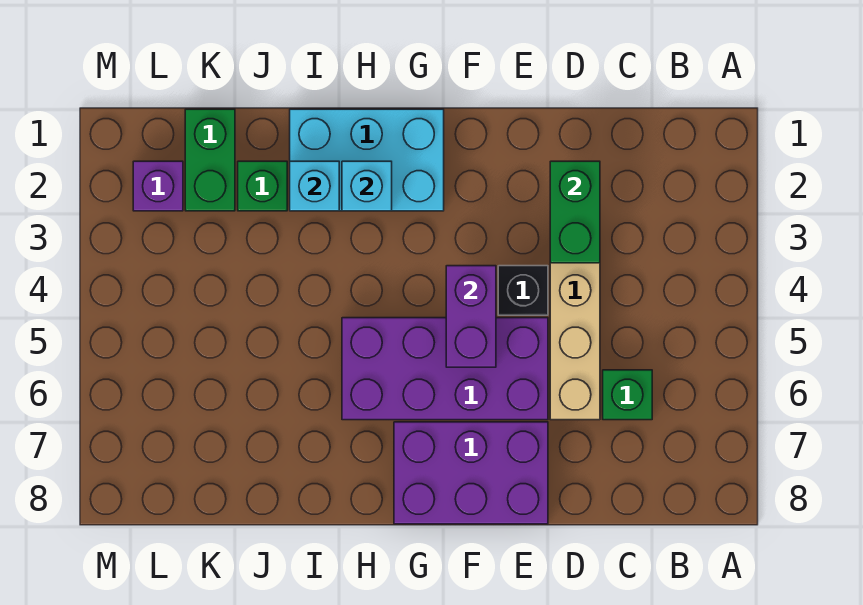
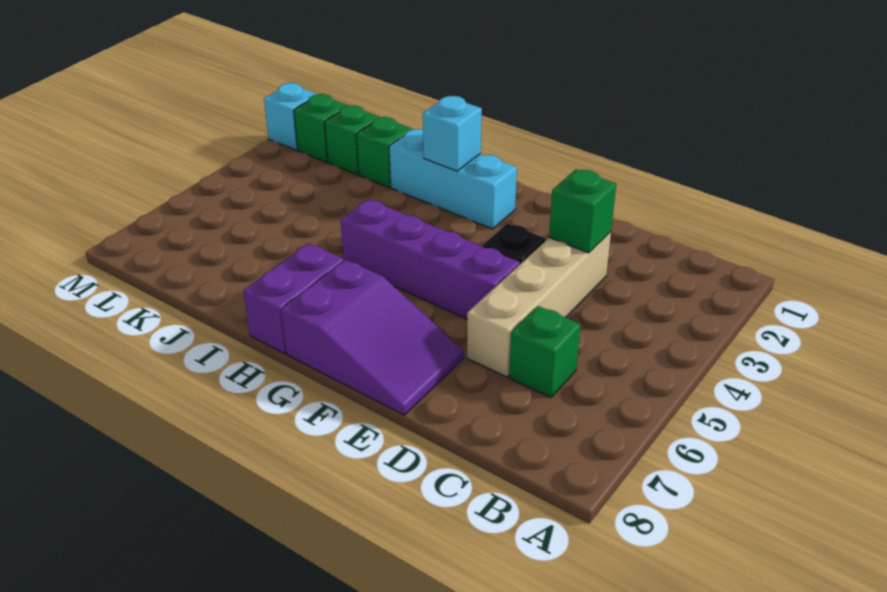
green brick D2:D3 level 2 -> green brick D3 level 2
purple brick E5:H6 level 1 -> purple brick E5:H5 level 1
purple brick E7:G8 level 1 -> purple slope E7:G8 level 1 top G
purple brick F4:F5 level 2 -> purple brick H7:H8 level 1
cyan brick G1:I2 level 1 -> cyan brick G2:I2 level 1
cyan brick I2 level 2 -> cyan brick M2 level 1
green brick K1:K2 level 1 -> green brick K2 level 1
purple brick L2 level 1 -> green brick L2 level 1

